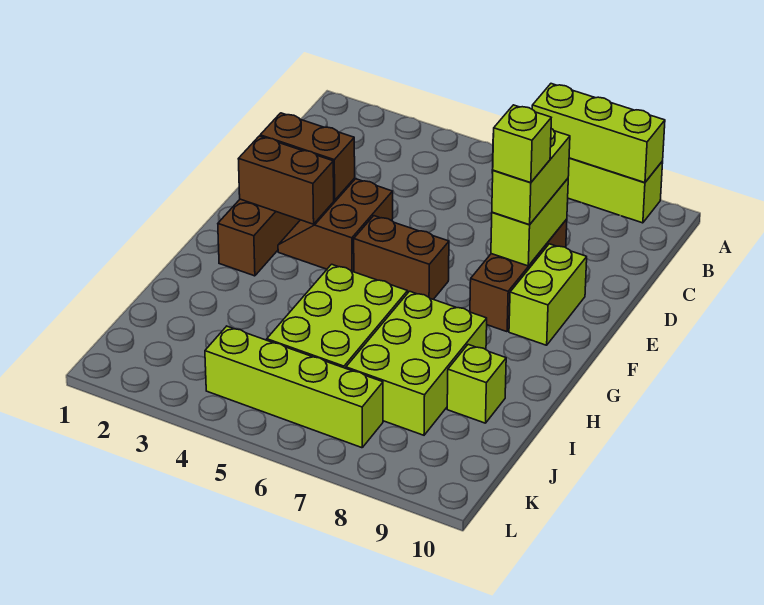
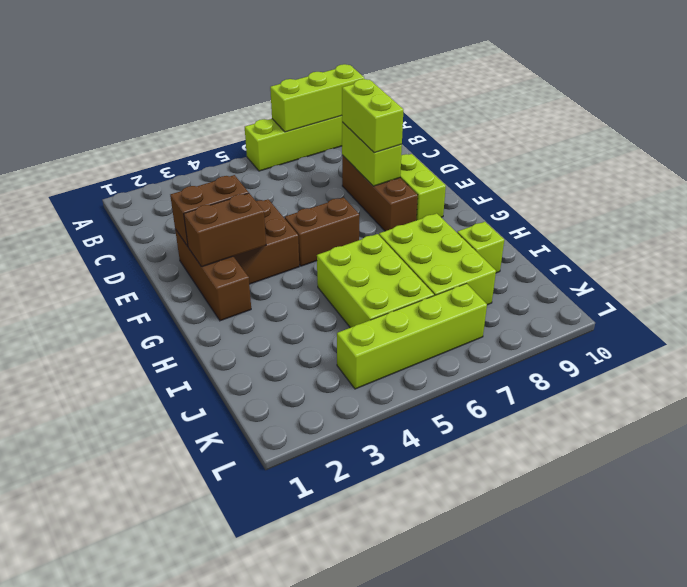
lime brick E8 level 4 -> none

